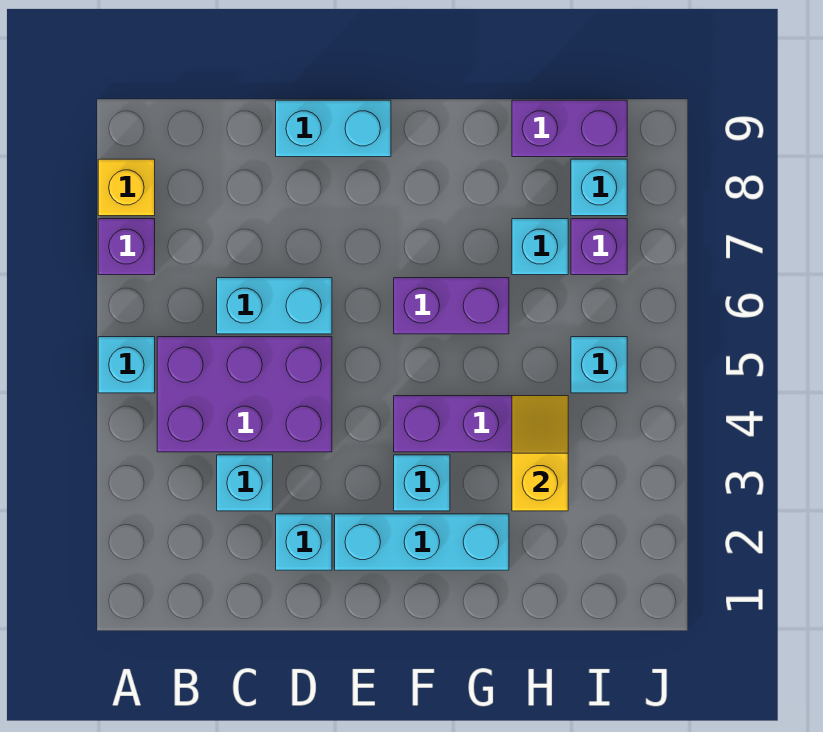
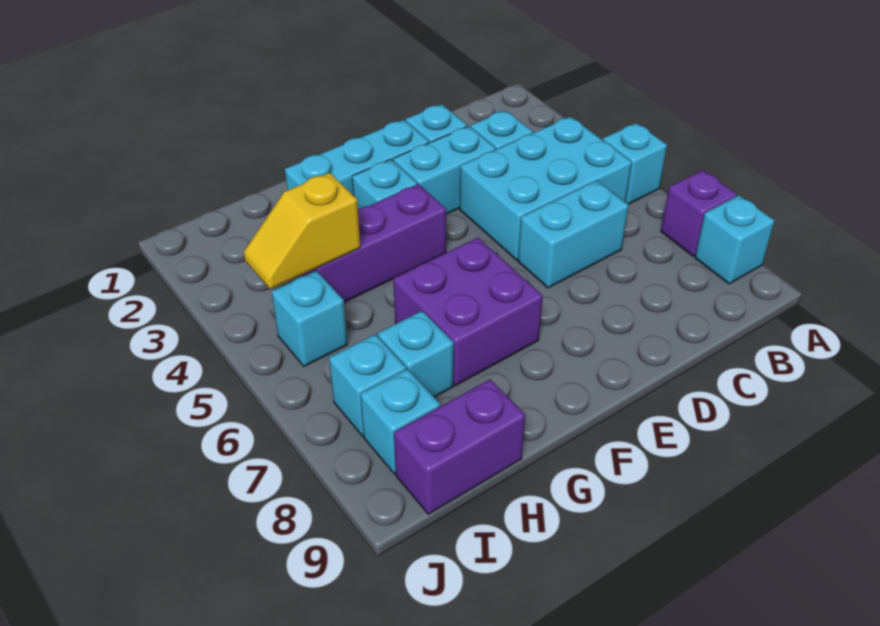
yellow brick A8 level 1 -> cyan brick A8 level 1
purple brick B4:D5 level 1 -> cyan brick B4:D5 level 1
cyan brick D9:E9 level 1 -> cyan brick D3:E3 level 1
purple brick F6:G6 level 1 -> purple brick F6:G7 level 1
yellow slope H3:H4 level 2 top 3 -> yellow slope H4:I4 level 2 top H
purple brick I7 level 1 -> cyan brick I7 level 1

